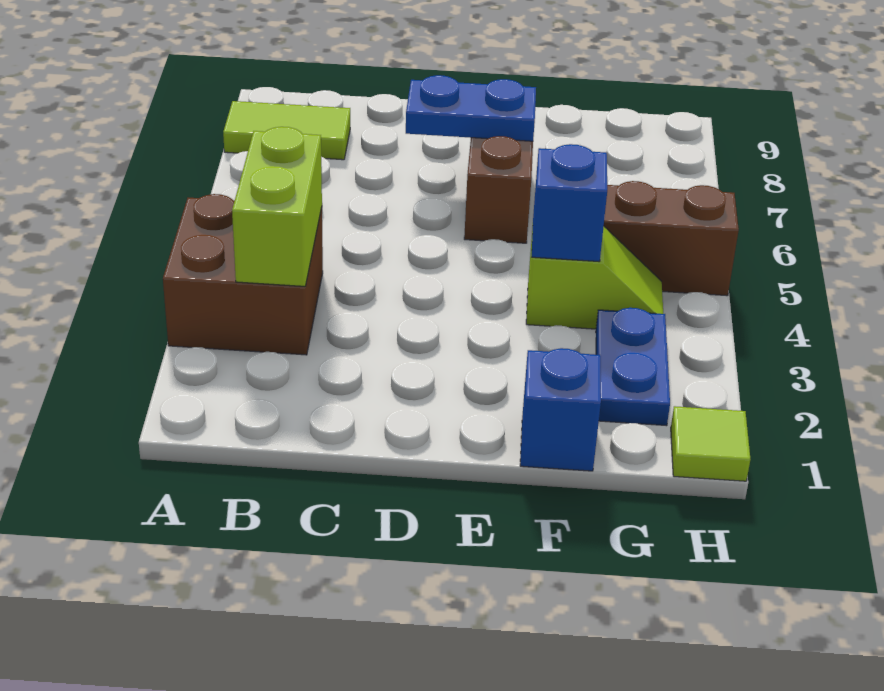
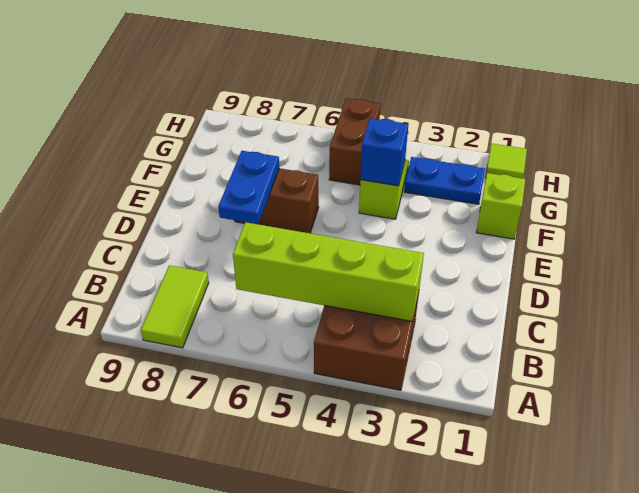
lime brick B3:B4 level 2 -> lime brick B3:B6 level 2
blue brick F1 level 1 -> lime brick F1 level 1

